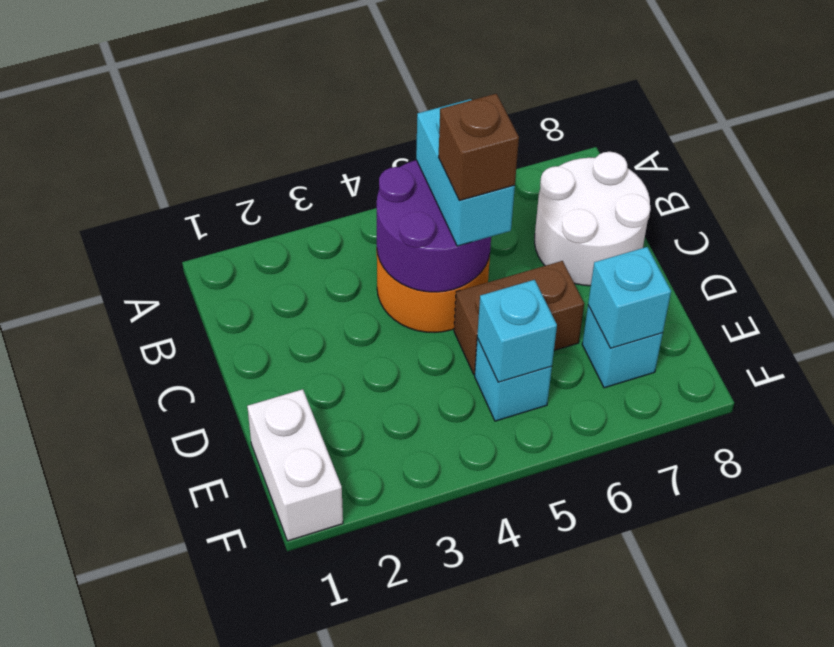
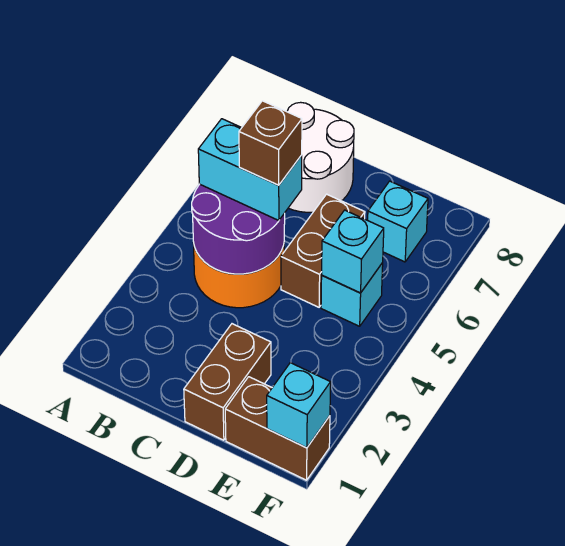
none -> brown brick D1:D2 level 1
white brick E1:F1 level 1 -> brown brick E1:F1 level 1
cyan brick E7 level 2 -> cyan brick F1 level 2

